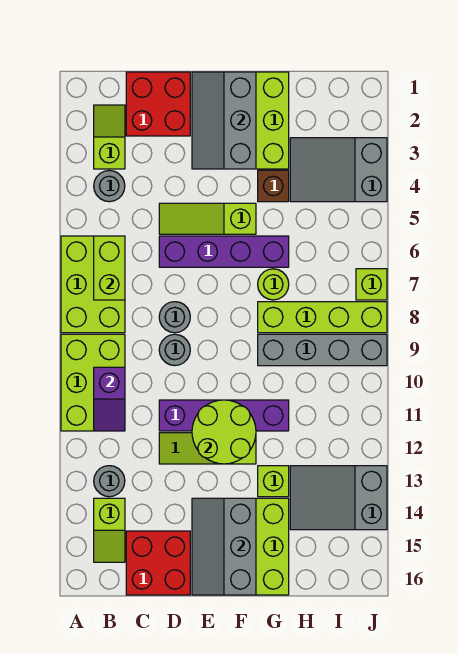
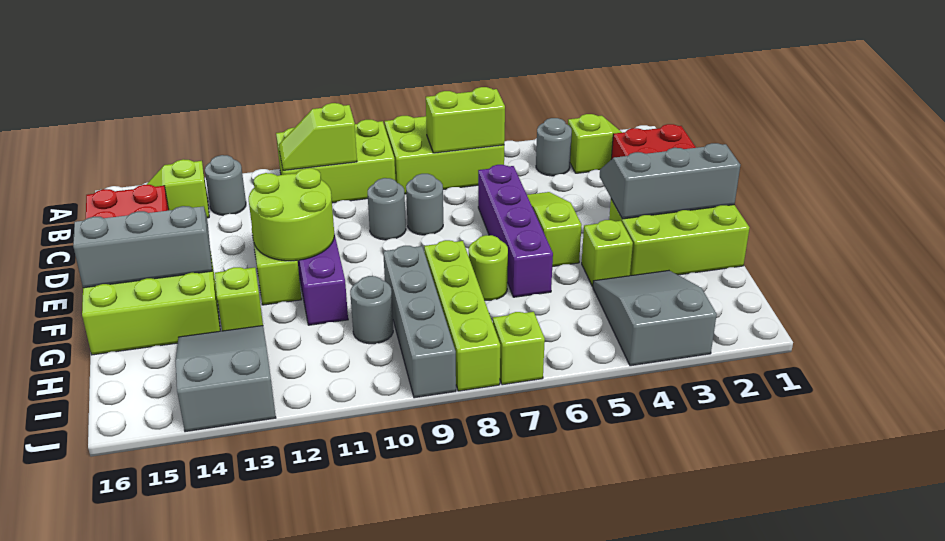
purple slope B10:B11 level 2 top 10 -> lime slope B10:B11 level 2 top 10
brown brick G4 level 1 -> lime brick G4 level 1
none -> grey round brick H10 level 1

